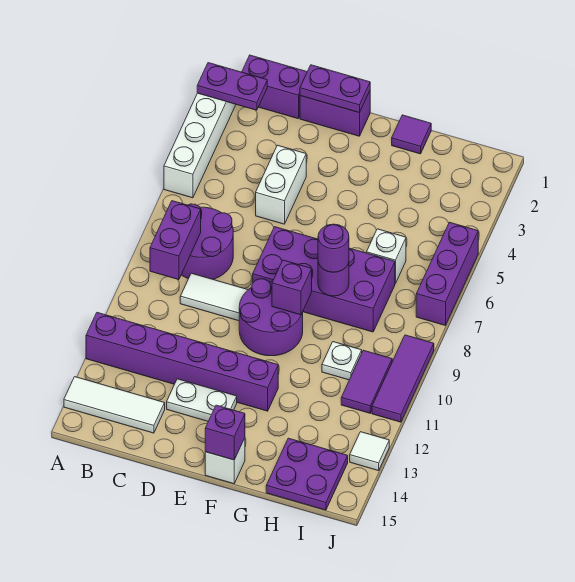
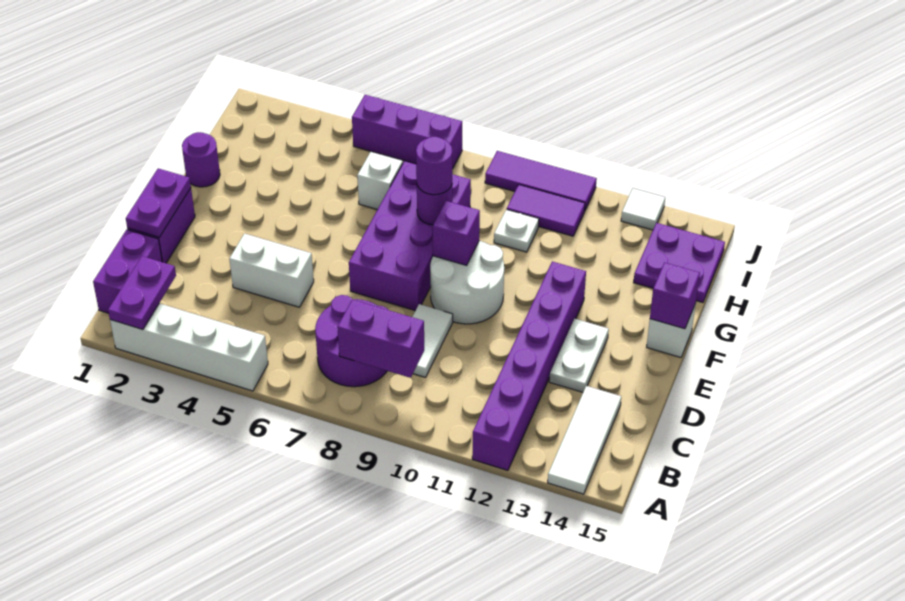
purple round brick E9:F10 level 1 -> white round brick E9:F10 level 1
purple tile G1 level 1 -> purple round brick G1 level 1

